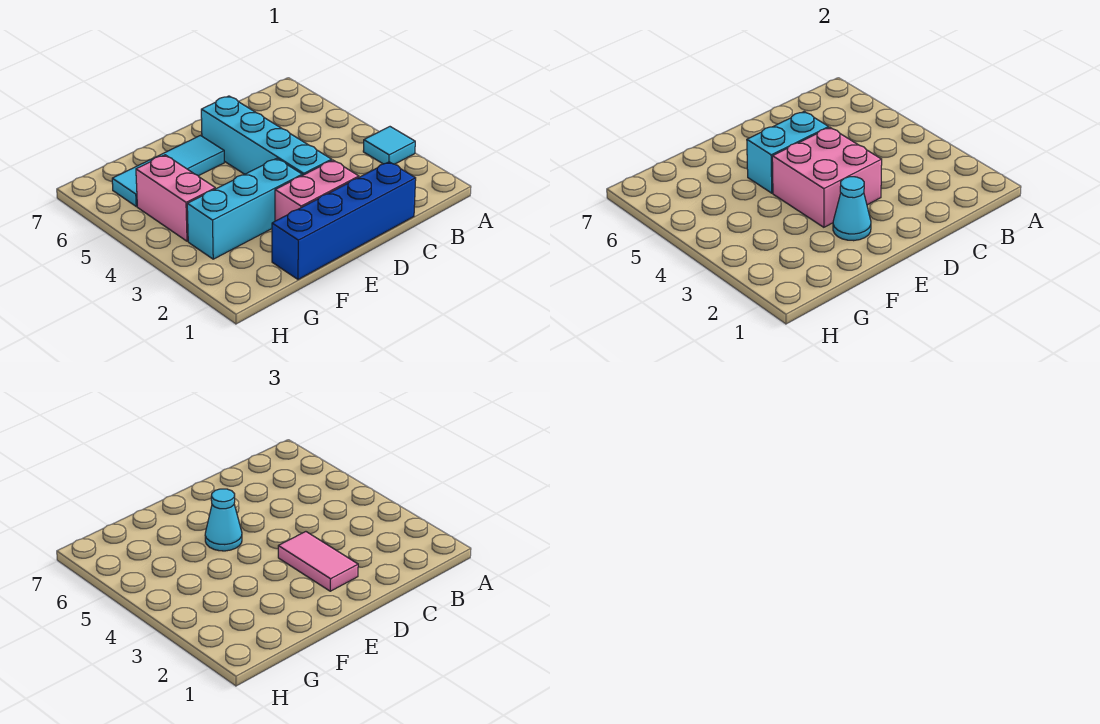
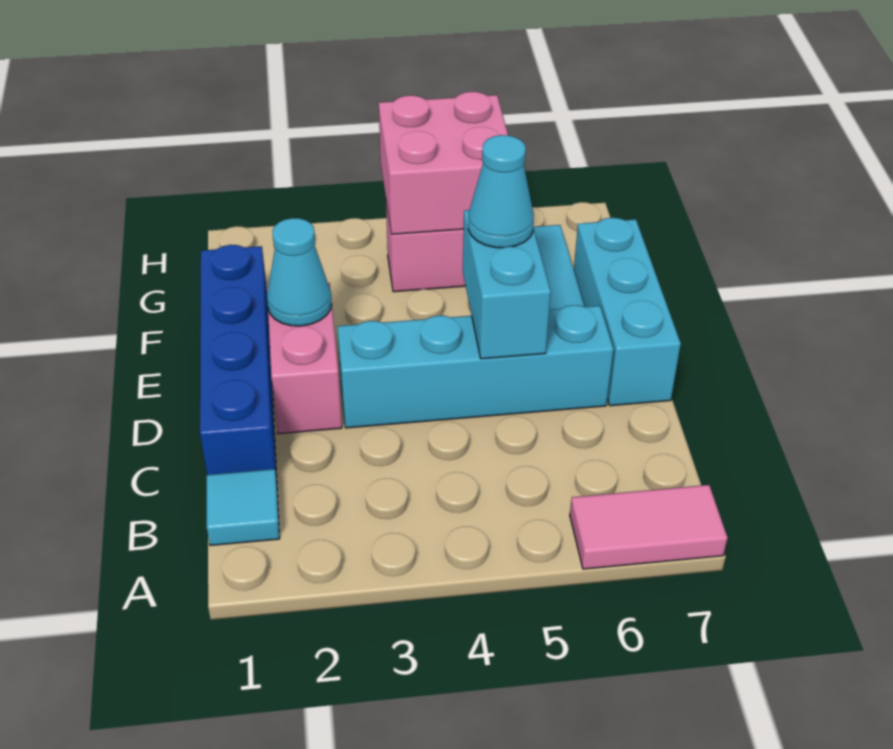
cyan tile A3 level 1 -> cyan tile B1 level 1
pink tile D2:D3 level 3 -> pink tile A6:A7 level 1
pink brick D3:E4 level 2 -> pink brick G4:H5 level 2
cyan brick E3:G3 level 1 -> cyan brick D7:F7 level 1

